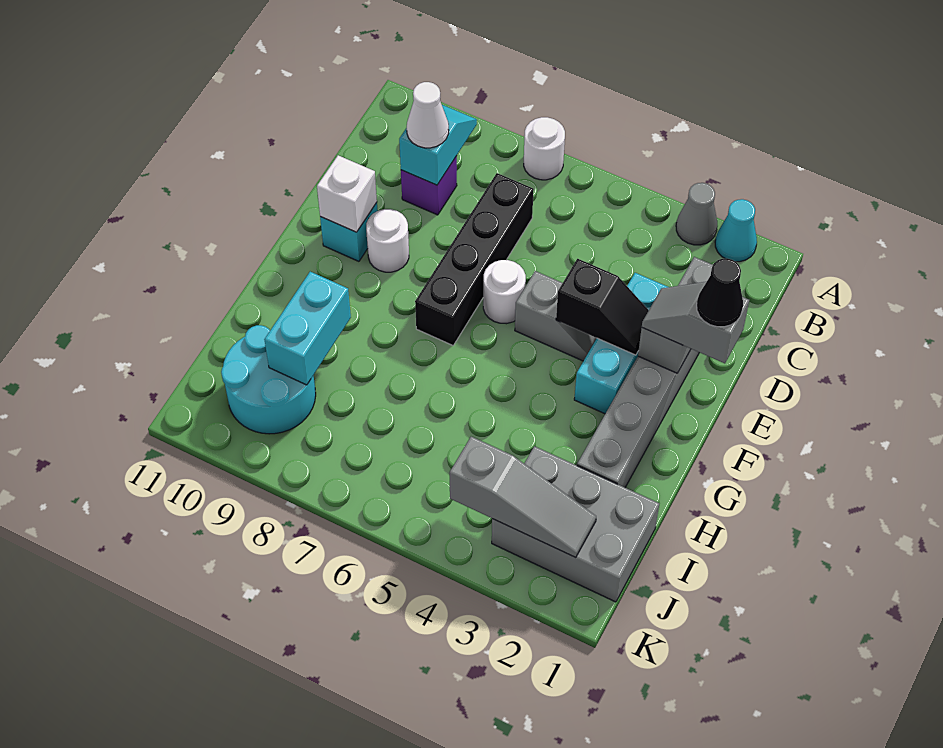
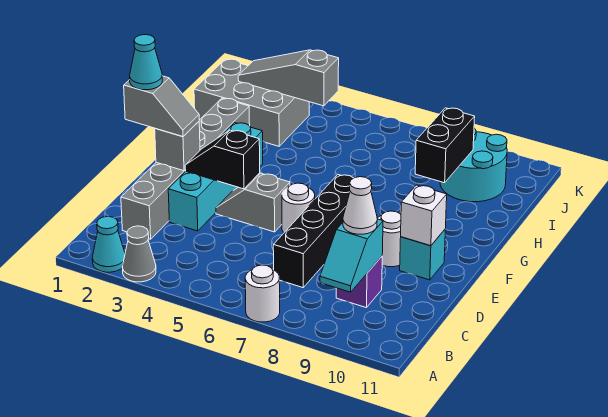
cyan brick D3:F3 level 1 -> cyan brick D3:G3 level 1
black cone E1 level 4 -> cyan cone E1 level 4
cyan brick H9:I9 level 2 -> black brick H9:I9 level 2

